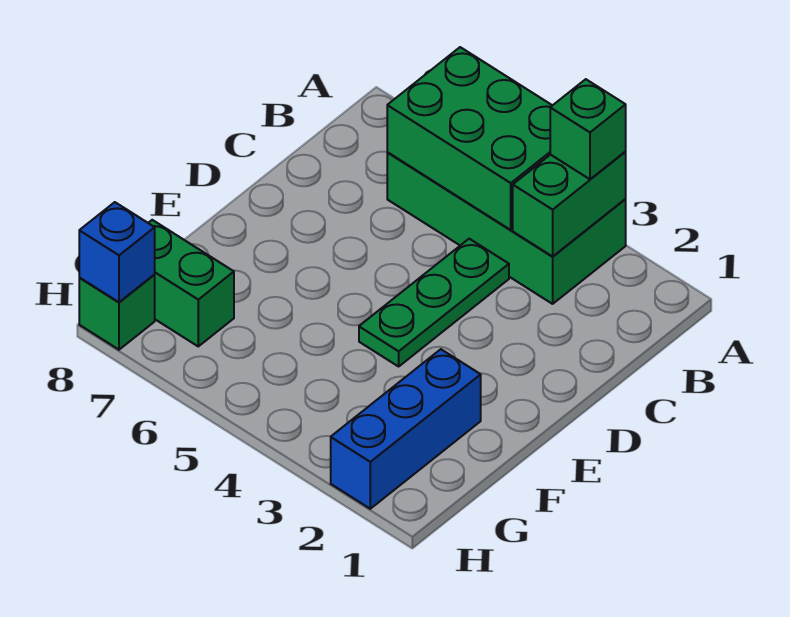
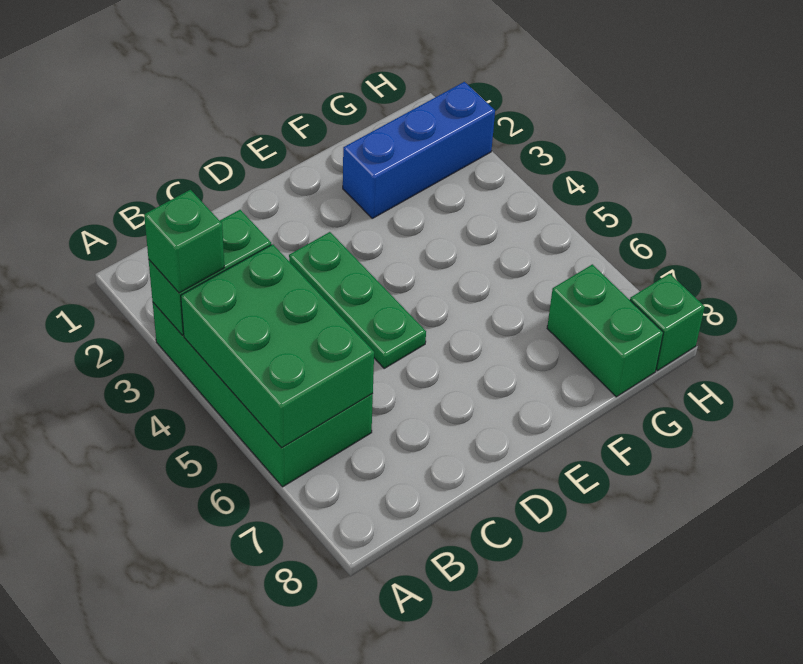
green plate C4:E4 level 1 -> green plate D3:D5 level 1
blue brick H8 level 2 -> none

